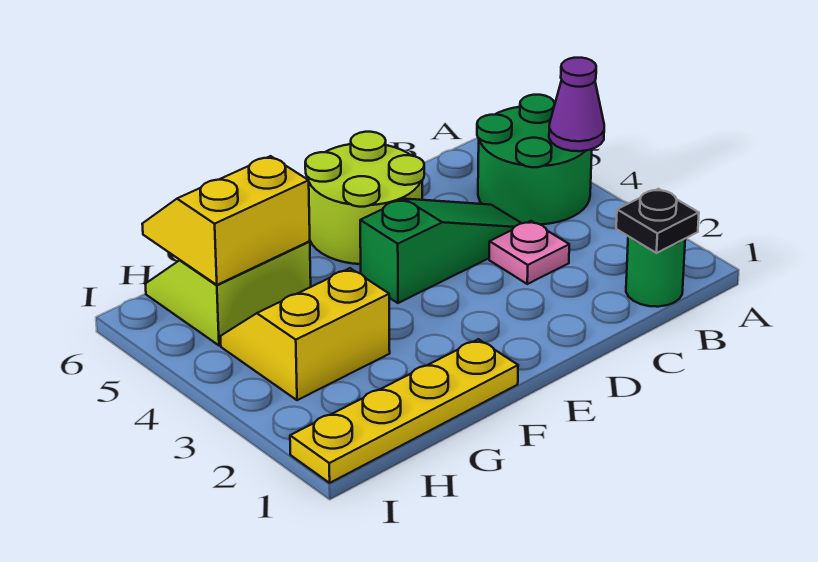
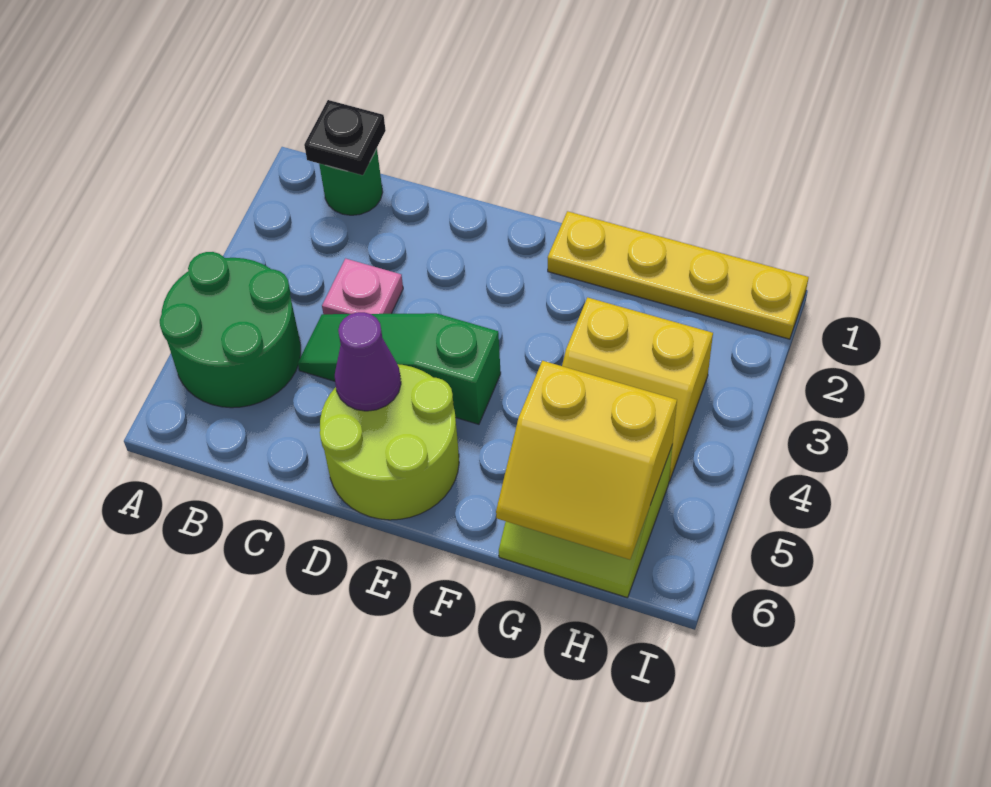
purple cone A4 level 2 -> purple cone D5 level 2

